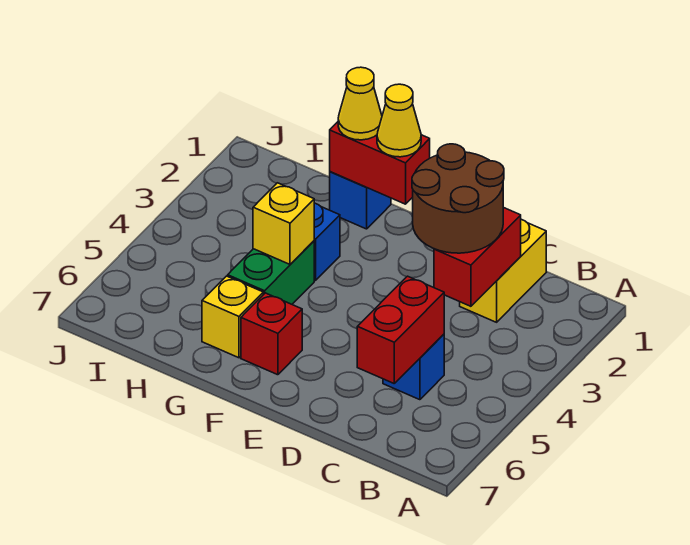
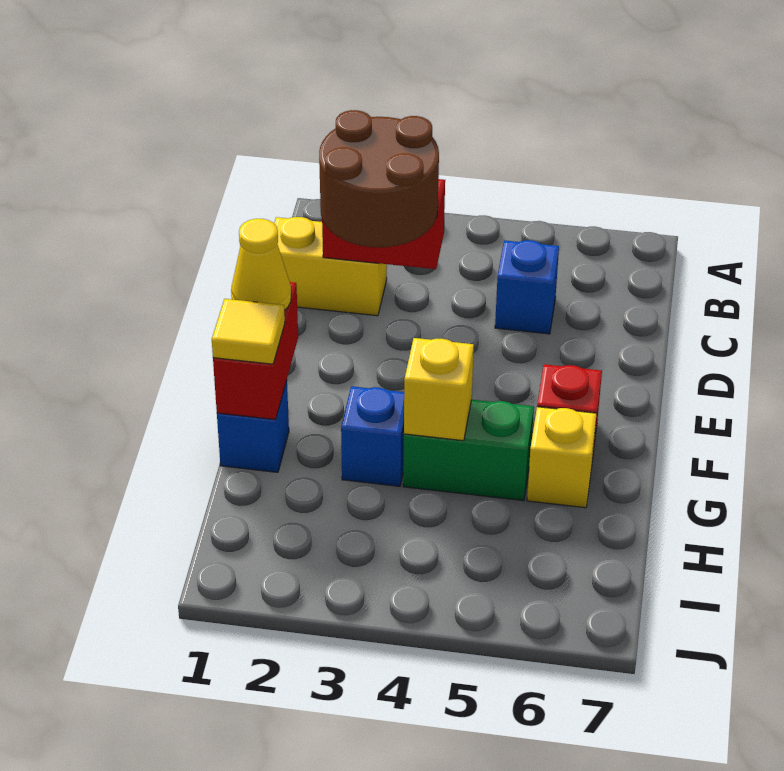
red brick C5:C6 level 2 -> none
yellow cone G1 level 3 -> yellow tile G1 level 3

